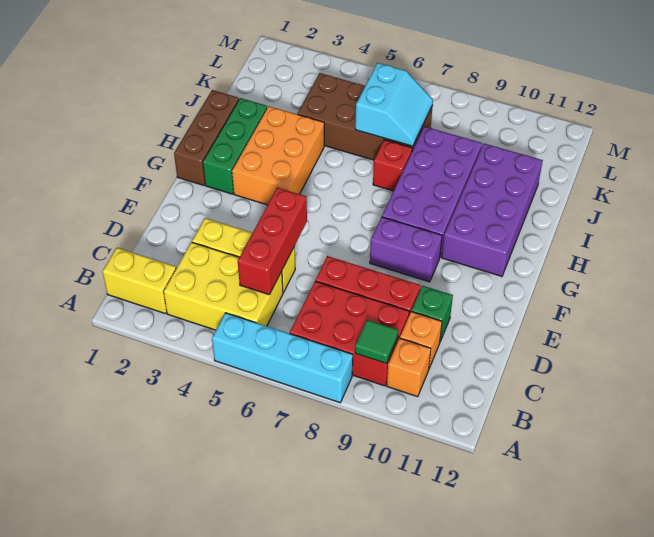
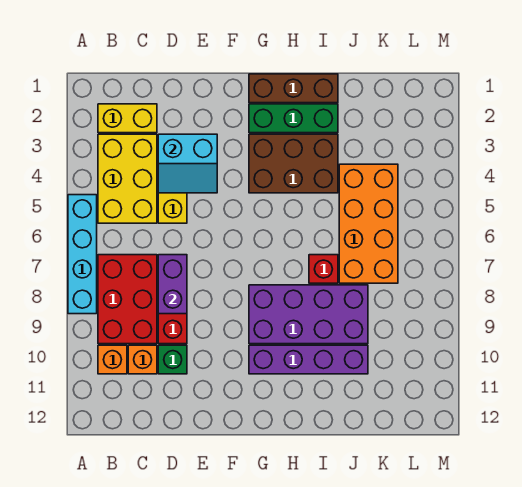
yellow brick B1:B2 level 1 -> yellow brick B2:C2 level 1
green tile B9 level 2 -> none
red brick C5:E5 level 2 -> none
purple brick F8:F9 level 1 -> purple brick D7:D8 level 2
orange brick G3:I4 level 1 -> brown brick G3:I4 level 1
purple brick G10:J11 level 1 -> purple brick G10:J10 level 1
brown brick J4:K7 level 1 -> orange brick J4:K7 level 1
cyan slope J6:K7 level 2 top 6 -> cyan slope D3:E4 level 2 top 3

